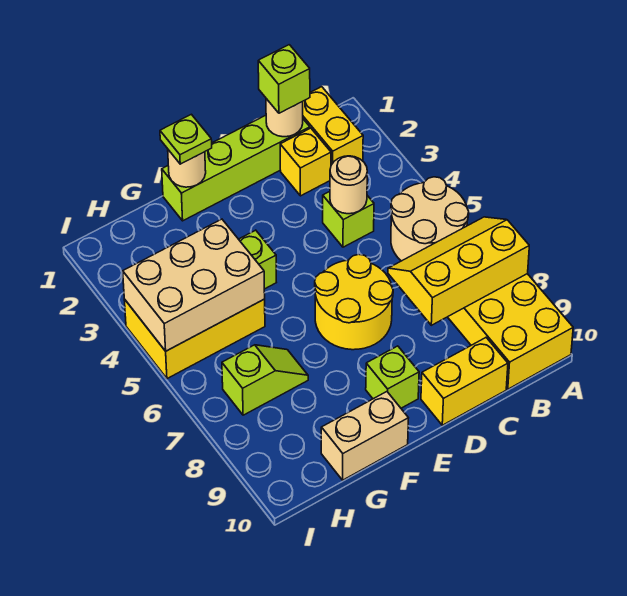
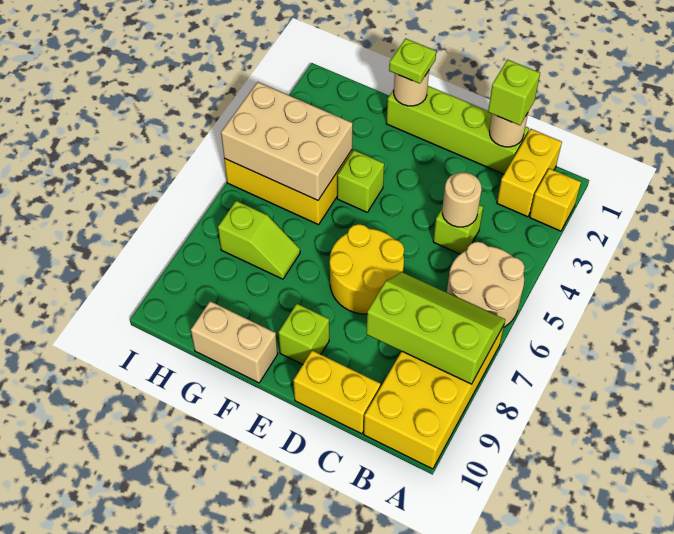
yellow slope A7:C8 level 2 top 8 -> lime slope A7:C8 level 2 top 8
yellow brick C2 level 1 -> yellow brick A2 level 1

